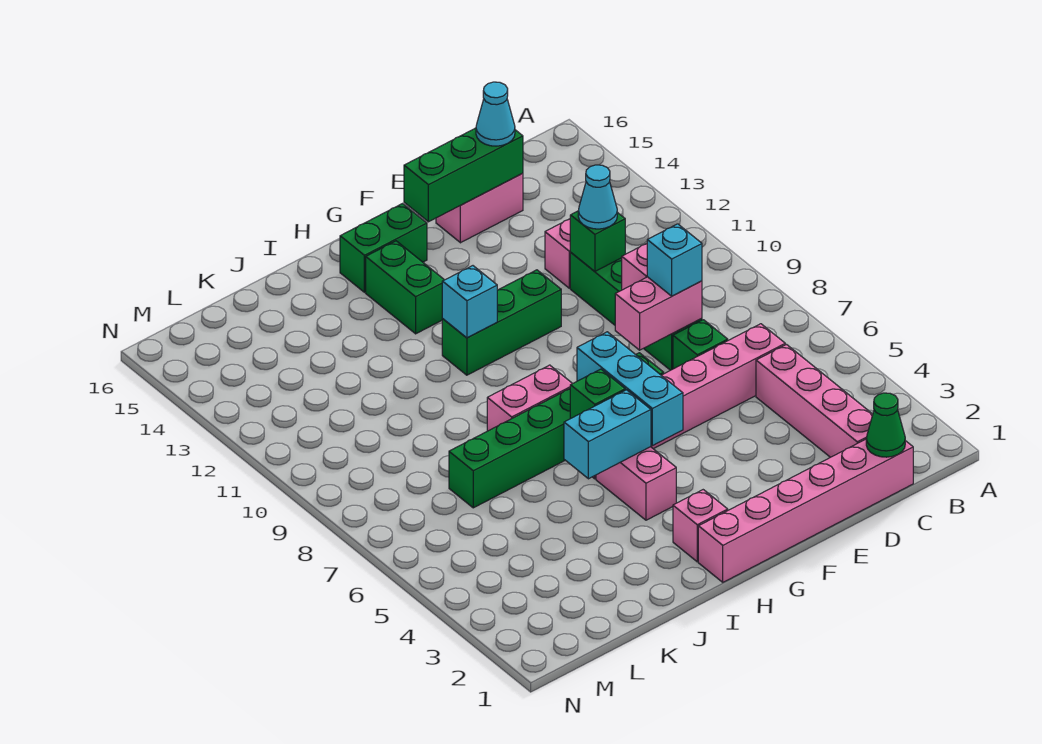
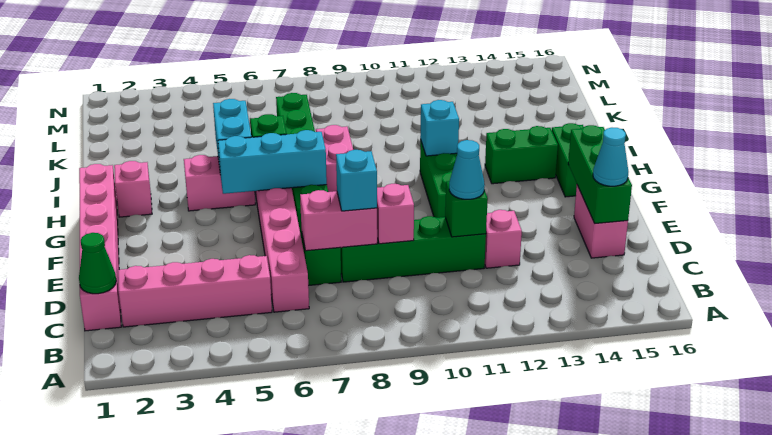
pink brick D8:E8 level 2 -> pink brick D7:D8 level 2

